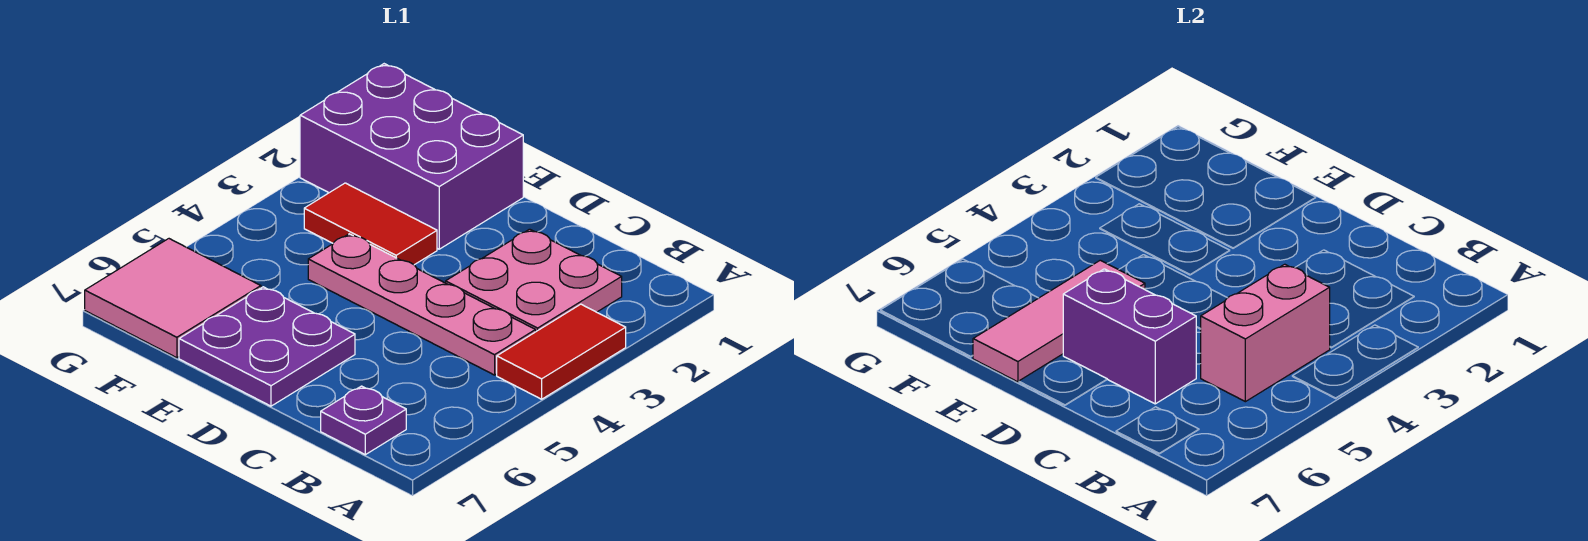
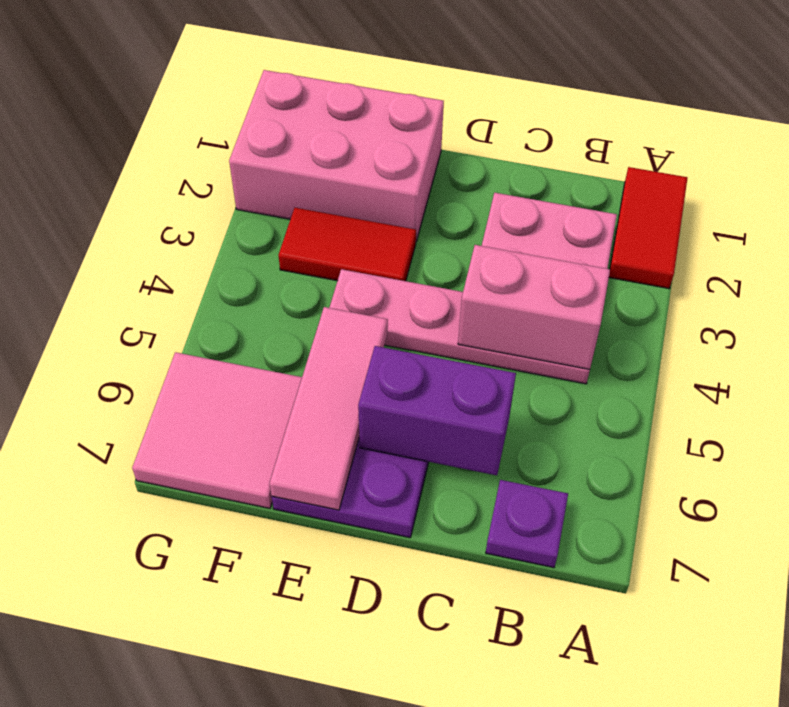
red tile A3:A4 level 1 -> red tile A1:A2 level 1
pink brick B4:B5 level 2 -> pink brick B4:C4 level 2
purple brick E1:G2 level 1 -> pink brick E1:G2 level 1

